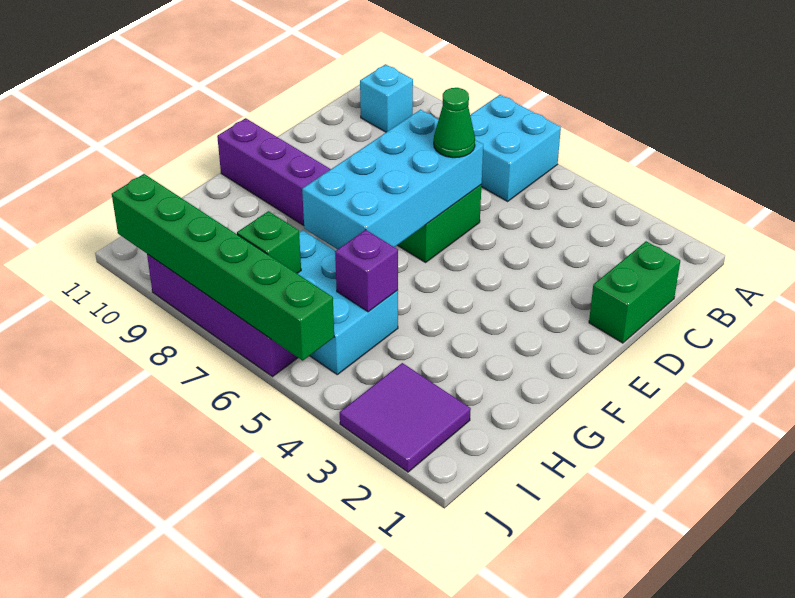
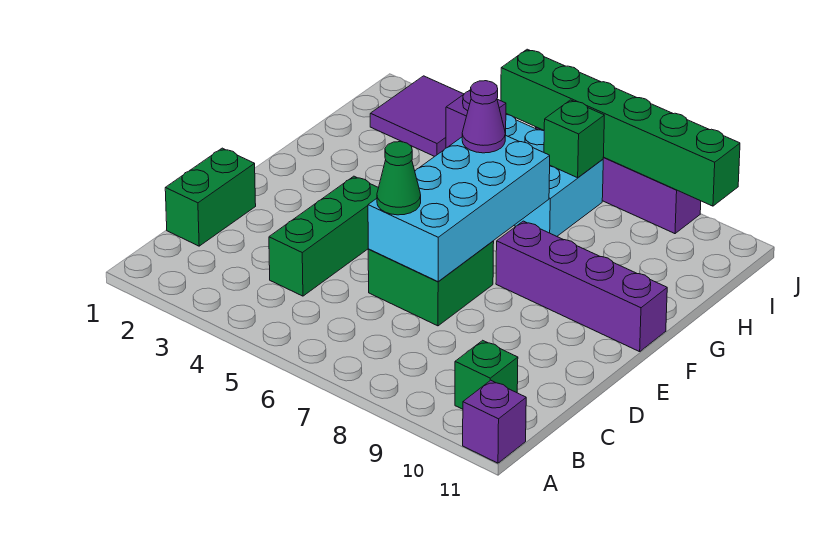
cyan brick A6:B7 level 1 -> none
none -> purple brick A11 level 1
cyan brick B10 level 1 -> green brick B10 level 1
none -> green brick C4:E4 level 1
none -> purple cone G6 level 3

